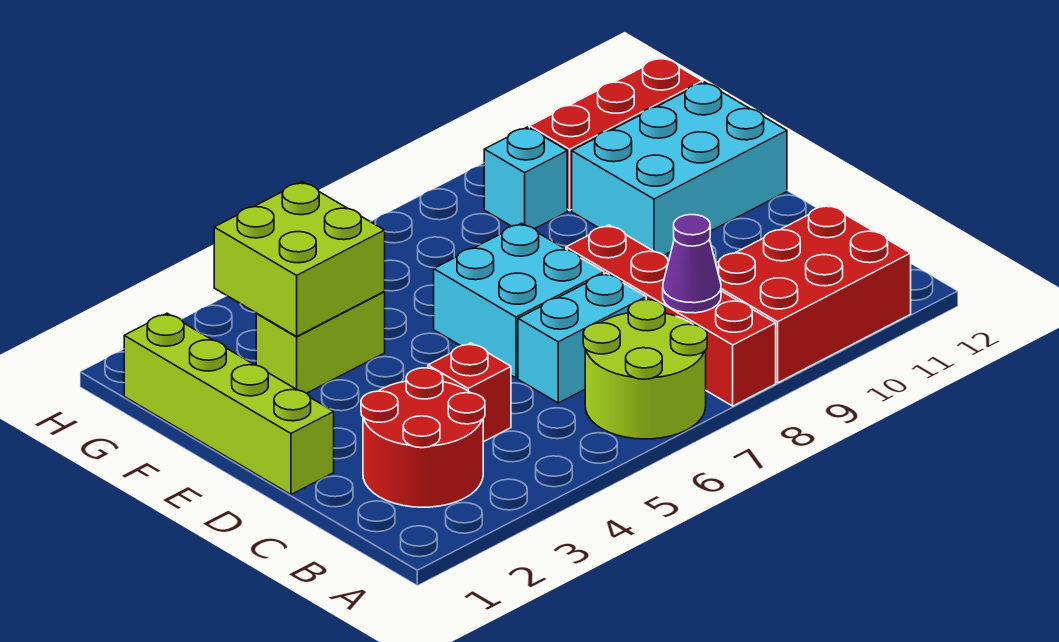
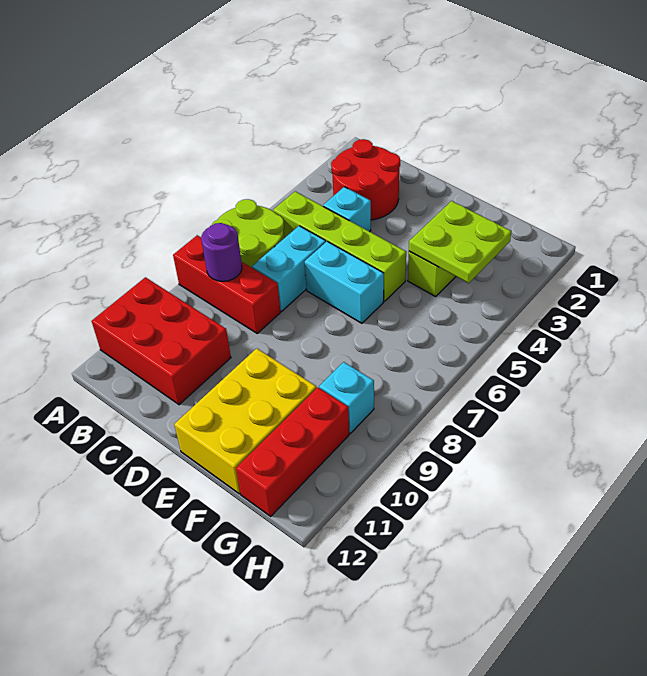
red brick A8:D8 level 1 -> red brick A8:C8 level 1
red brick A9:B11 level 1 -> red brick A10:C11 level 1
purple cone B8 level 2 -> purple round brick B8 level 2
red brick C4 level 1 -> cyan brick C4 level 1
lime brick D1:G1 level 1 -> lime brick B5:E5 level 1
cyan brick D6:E7 level 1 -> cyan brick D6:E6 level 1
cyan brick E10:F12 level 1 -> yellow brick E10:F12 level 1
lime brick F3:G4 level 2 -> lime plate F3:G4 level 2

